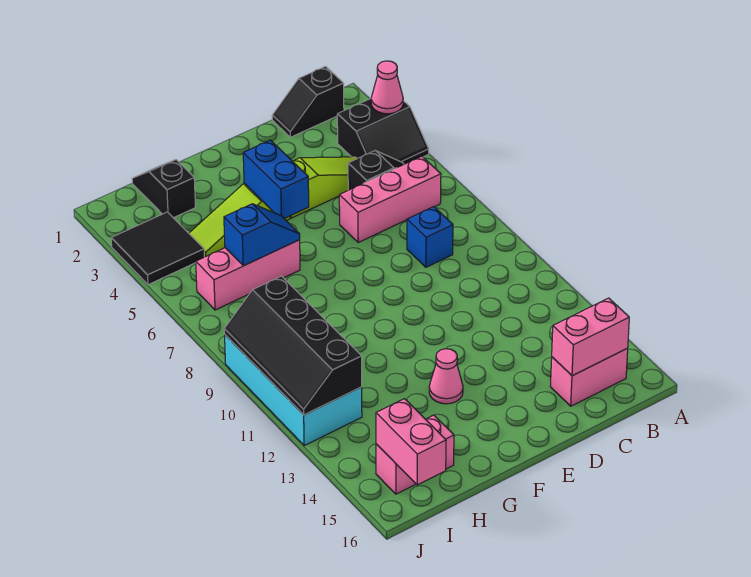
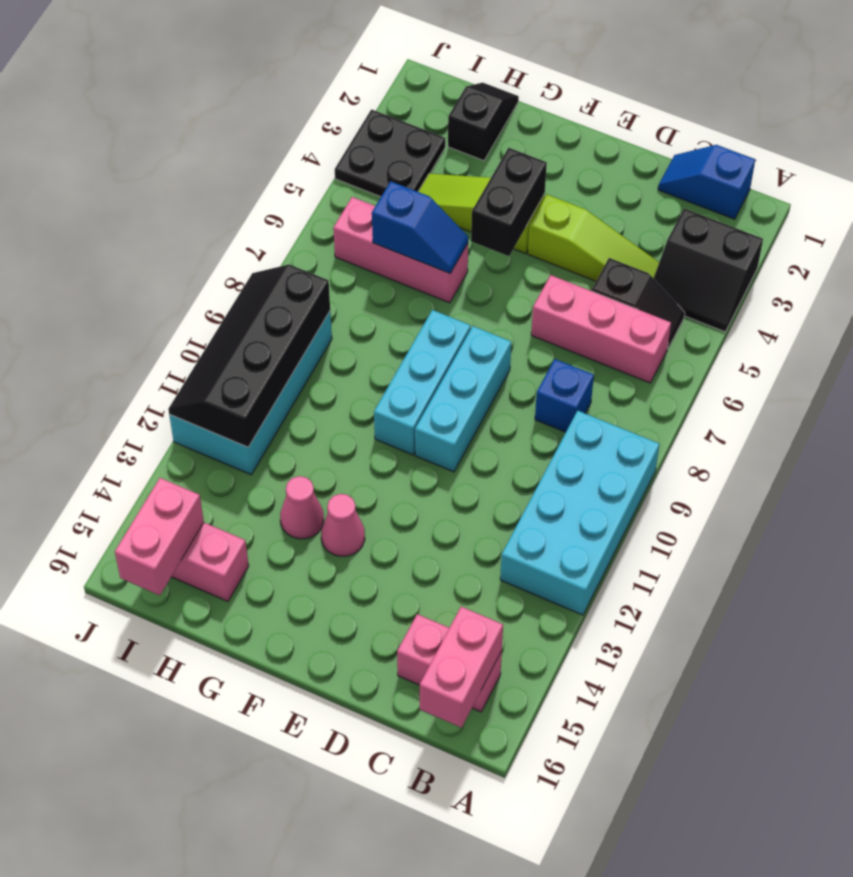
pink cone A3 level 2 -> pink cone G13 level 1
none -> cyan brick A9:B12 level 1
black slope B1:C1 level 1 top B -> blue slope B1:C1 level 1 top B
pink brick B15:C15 level 2 -> pink brick B15:B16 level 2
none -> cyan brick E8:E10 level 1
blue brick F4:F5 level 2 -> black brick F4:F5 level 2
none -> cyan brick F8:F10 level 1
black tile I3:J4 level 1 -> black plate I3:J4 level 1

